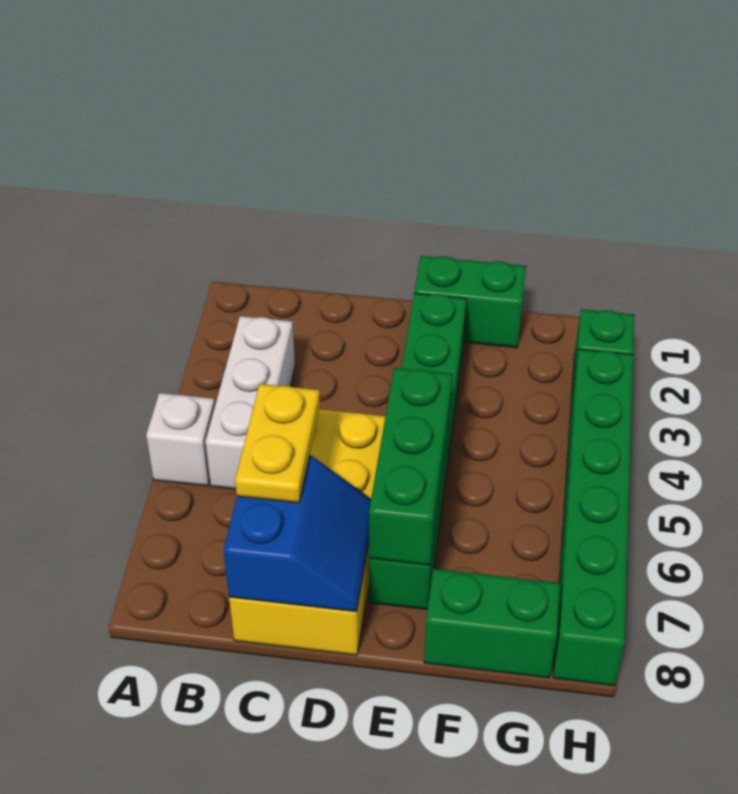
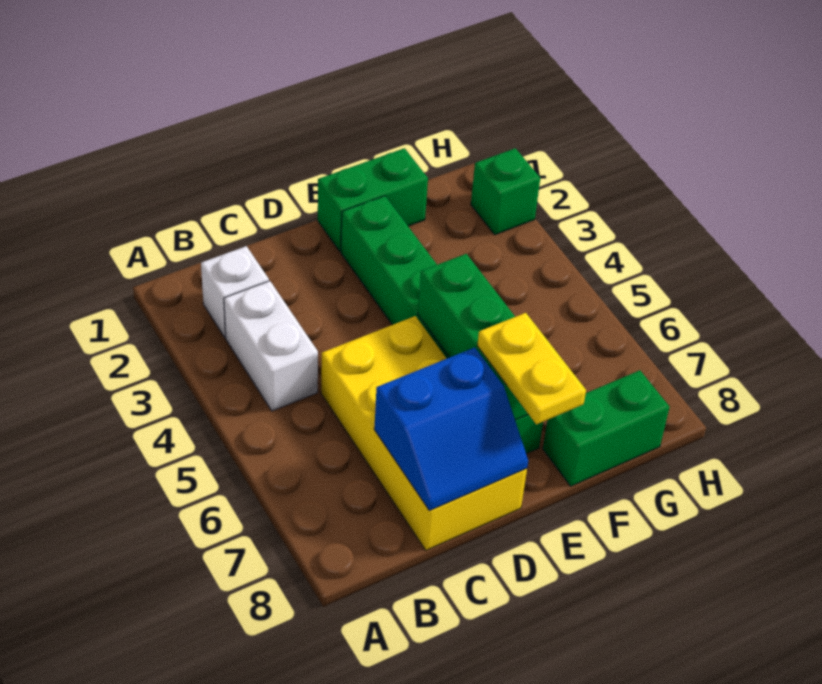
white brick A5 level 1 -> white brick B2 level 1
white brick B3:B5 level 1 -> white brick B3:B4 level 1
yellow plate C6:C7 level 3 -> yellow plate E7:E8 level 3
blue slope C7:D8 level 2 top C -> blue slope C7:D8 level 2 top 7
green brick H3:H8 level 1 -> none

